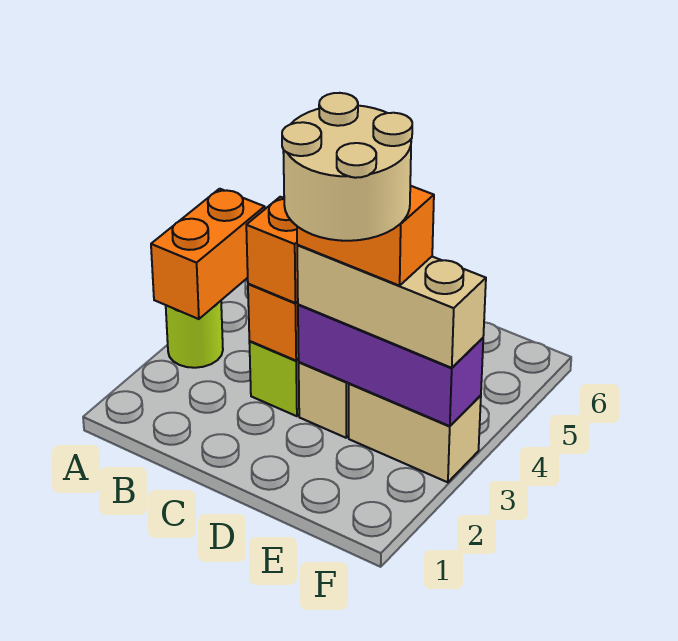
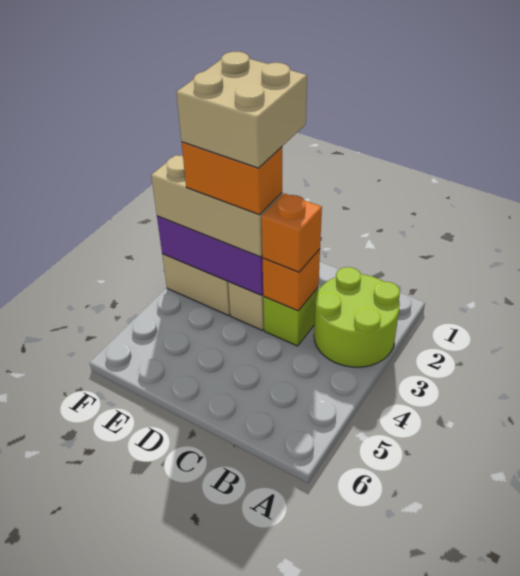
lime round brick A3 level 1 -> lime round brick A2:B3 level 1
orange brick A3:A4 level 2 -> none
tan round brick D2:E3 level 5 -> tan brick D2:E3 level 5

